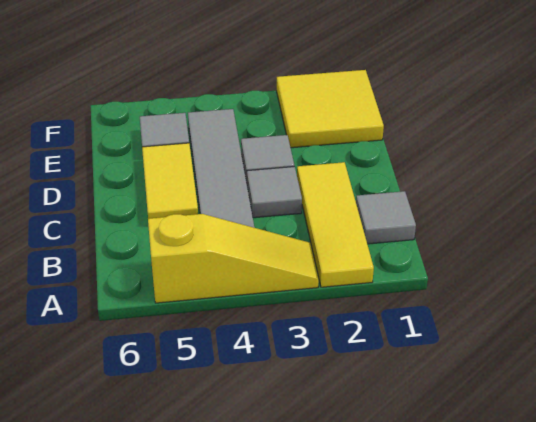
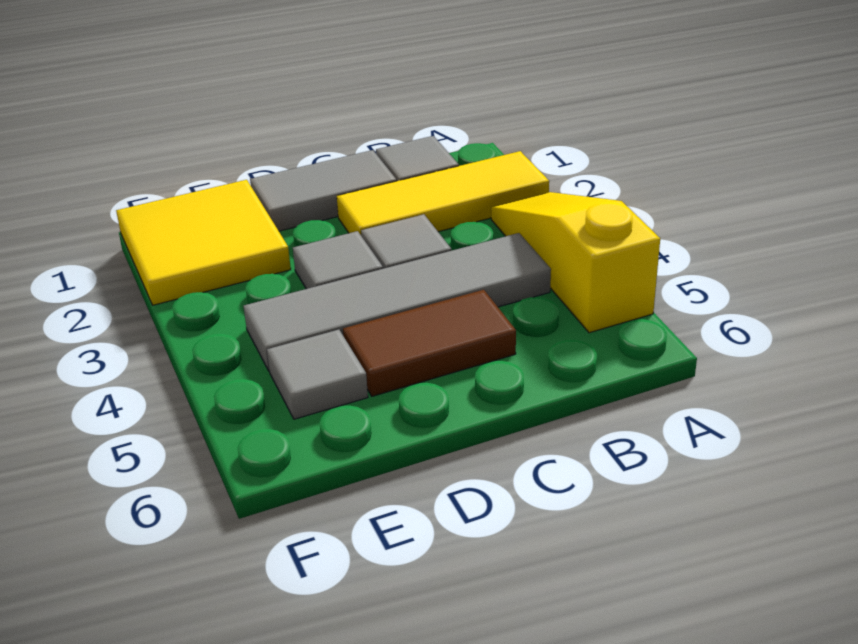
none -> grey tile C1:D1 level 1
yellow tile C5:D5 level 1 -> brown tile C5:D5 level 1

